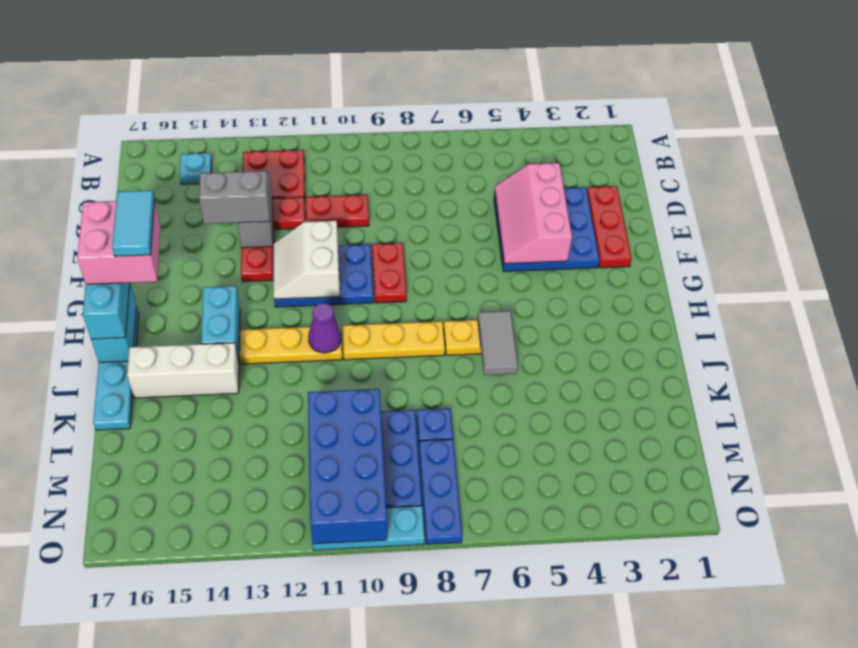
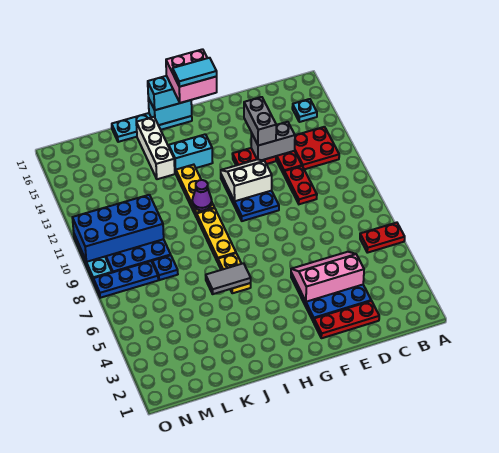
red plate F9:G9 level 1 -> red plate A6:B6 level 1

